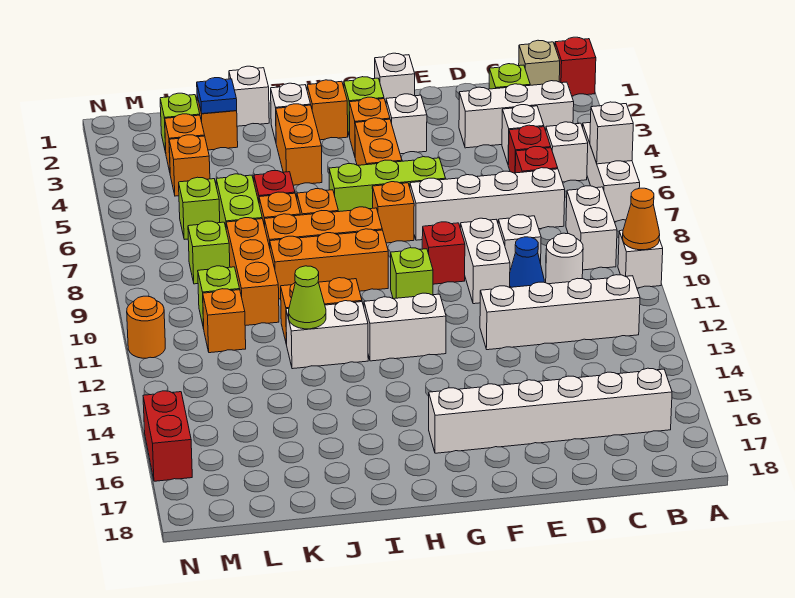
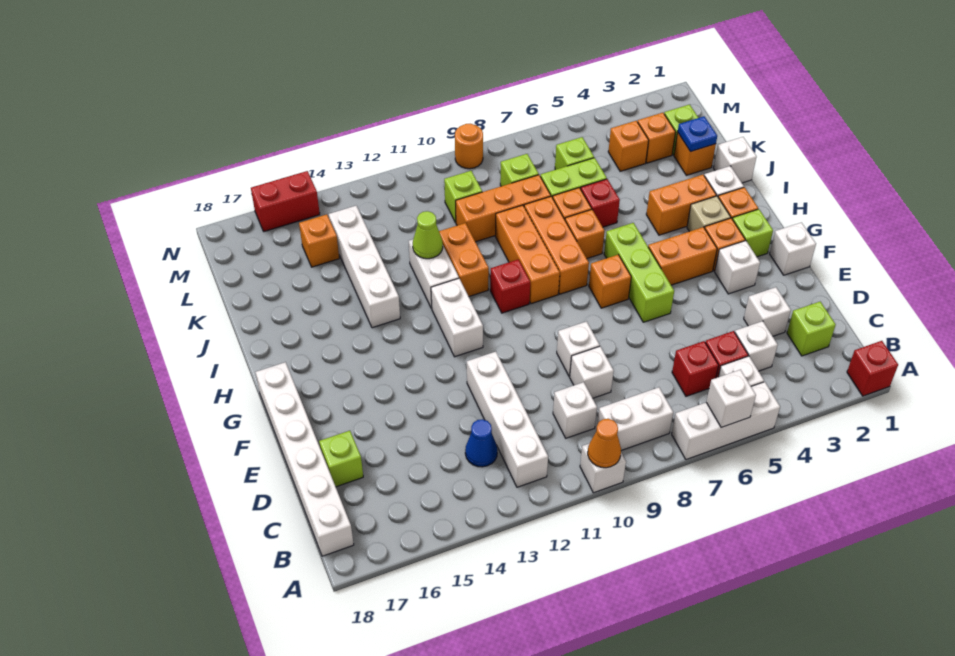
tan brick B1 level 1 -> tan brick H3 level 1
white brick B3:D3 level 1 -> white brick D3 level 1
white brick B16:G16 level 1 -> white brick B18:G18 level 1
white brick C7:F7 level 1 -> white brick I14:L14 level 1
white round brick C10 level 1 -> white brick C10 level 1
blue cone D10 level 1 -> blue cone C13 level 1
white brick E9:E10 level 1 -> white brick E9 level 1
red brick F9 level 1 -> red brick H10 level 1
lime brick G10 level 1 -> lime brick D17 level 1
orange brick L11 level 1 -> orange brick L15 level 1
orange round brick N11 level 1 -> orange round brick N9 level 1

